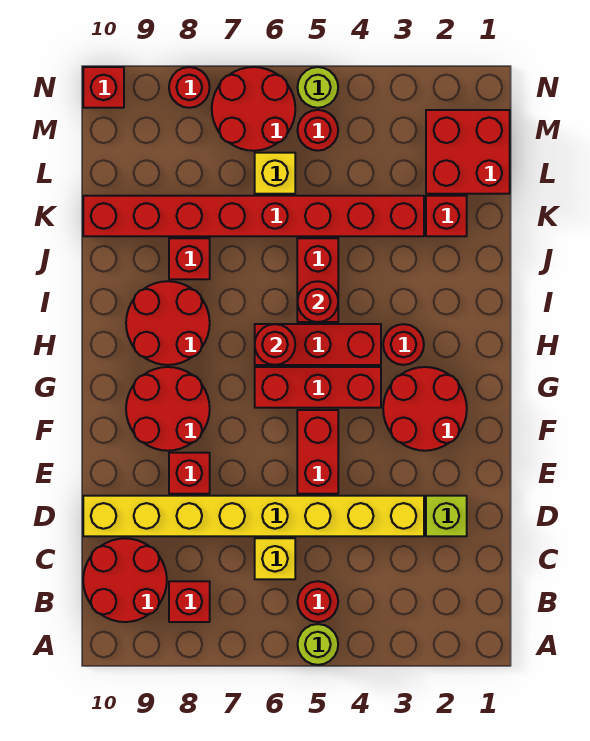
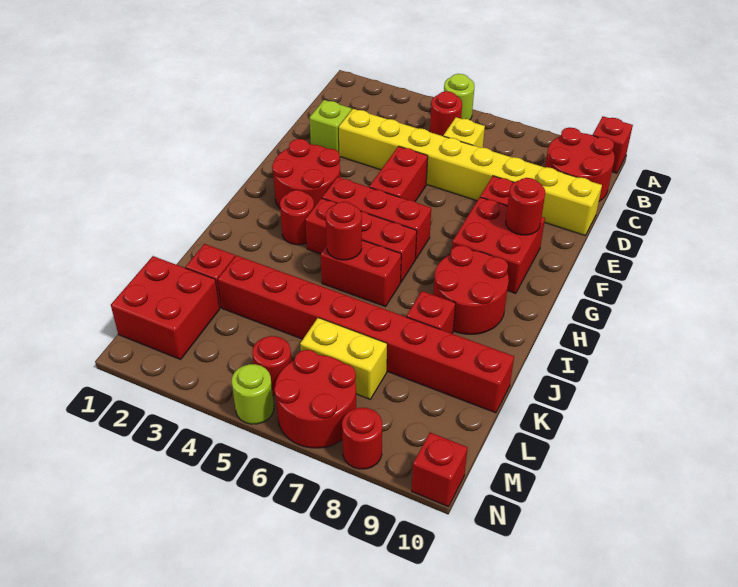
red brick B8 level 1 -> red brick A10 level 1
red round brick F8:G9 level 1 -> red brick F8:G9 level 1
red round brick H6 level 2 -> red round brick F9 level 2
red brick I5:J5 level 1 -> red brick I5:I6 level 1
yellow brick L6 level 1 -> yellow brick L6:L7 level 1

